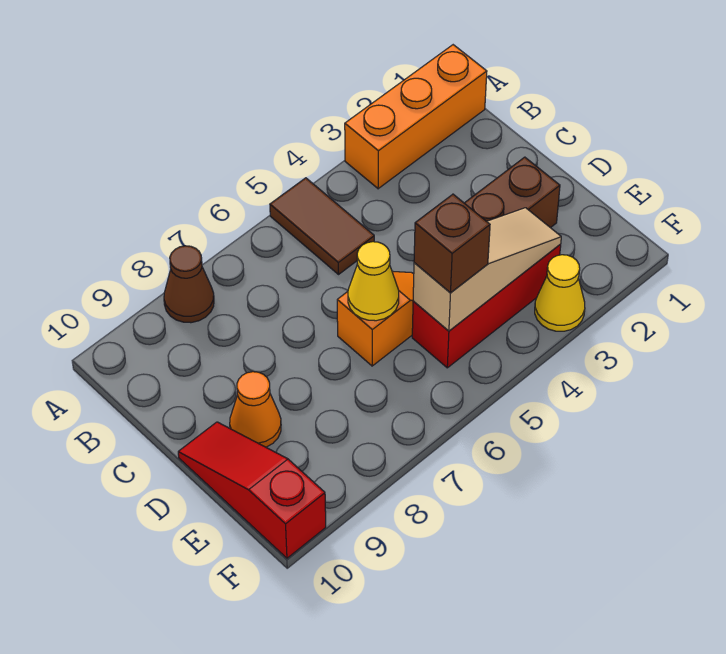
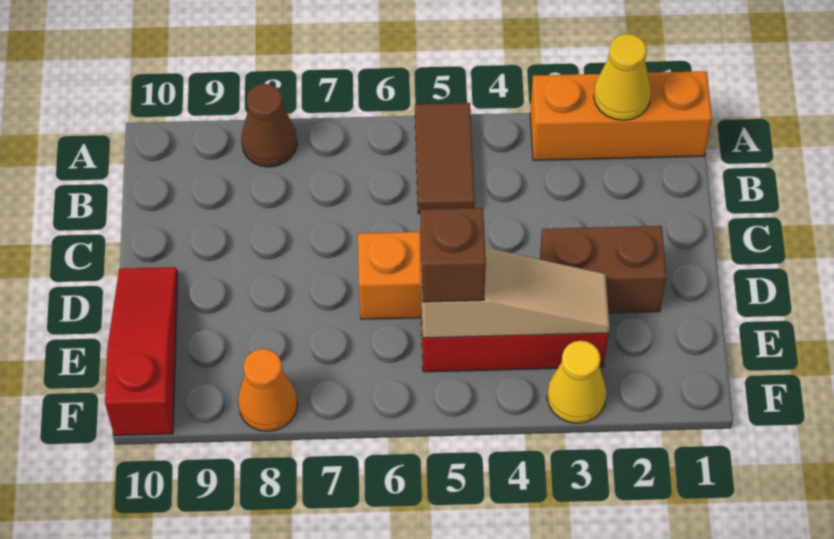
yellow cone D6 level 2 -> yellow cone A2 level 2
orange cone D9 level 1 -> orange cone F8 level 1

